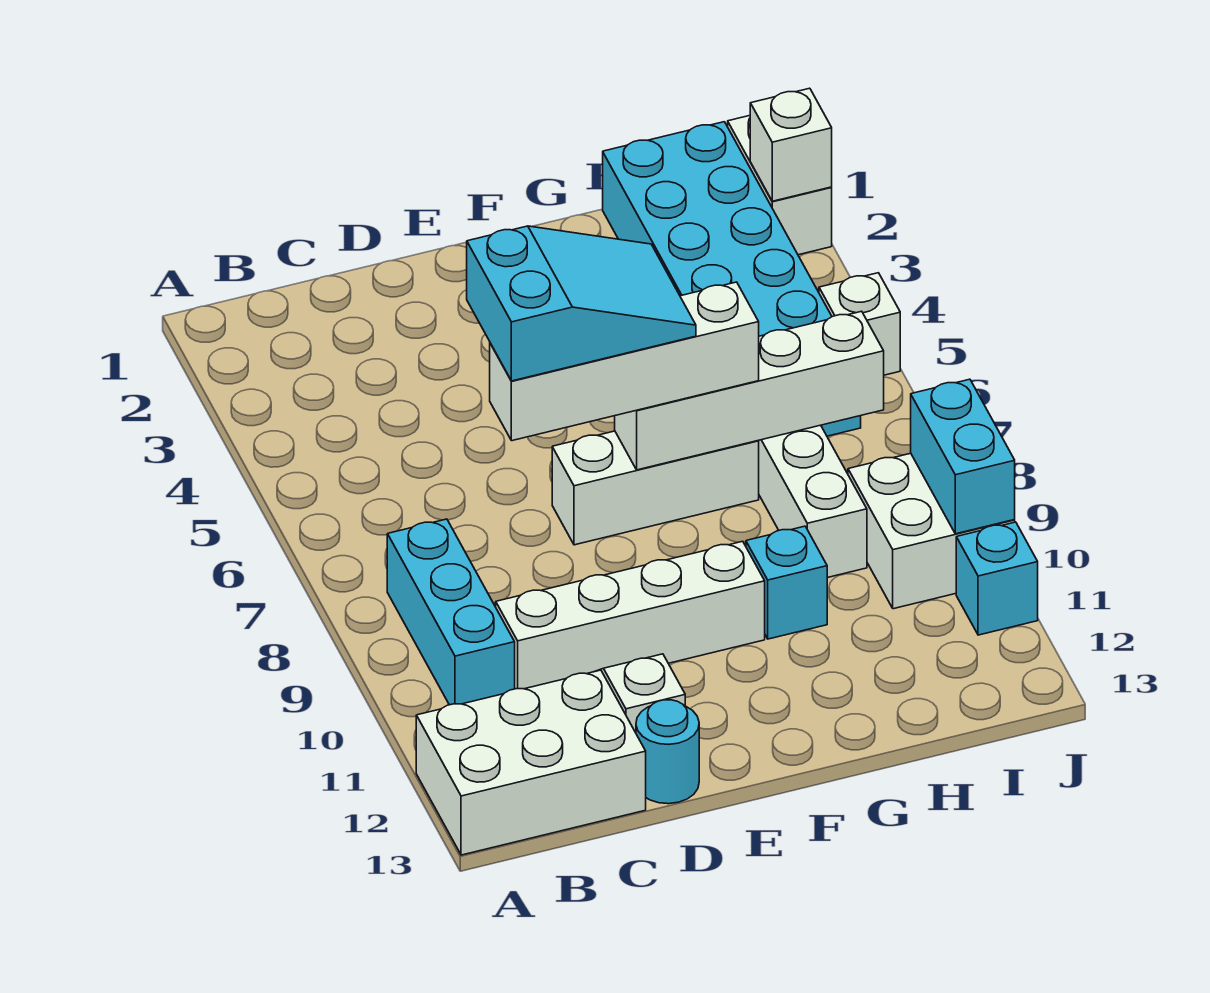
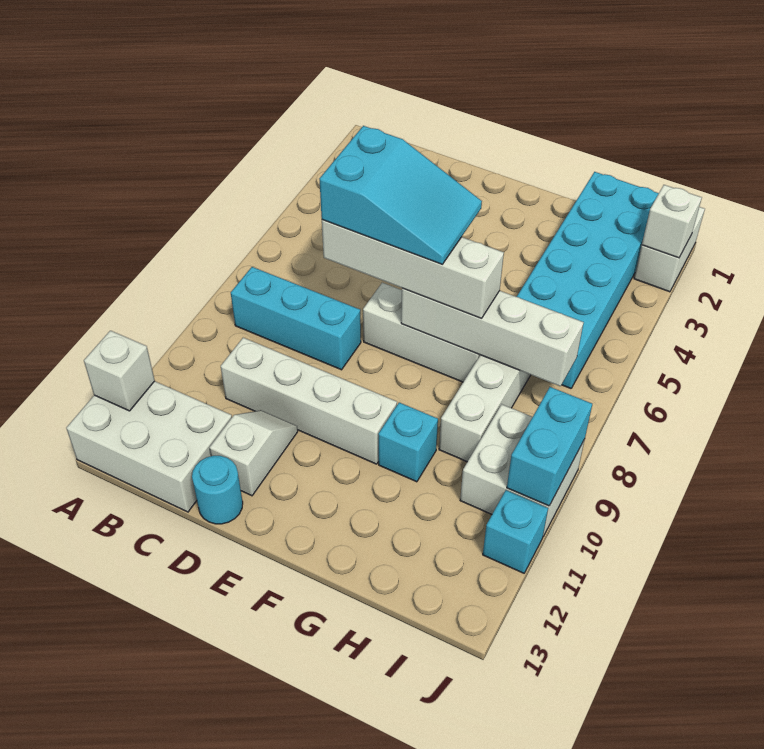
cyan brick B8:B10 level 1 -> cyan brick B8:D8 level 1
white brick J5 level 1 -> white brick A12 level 2

